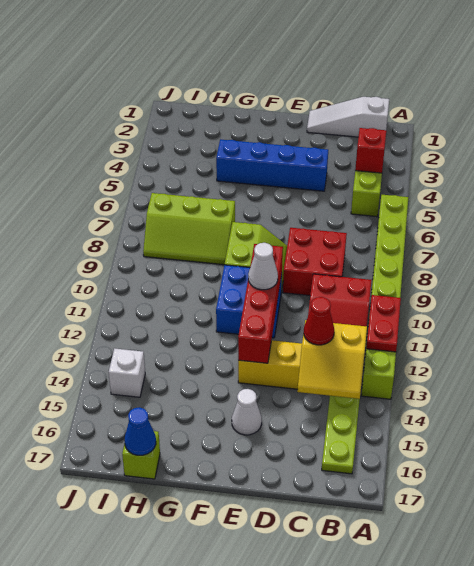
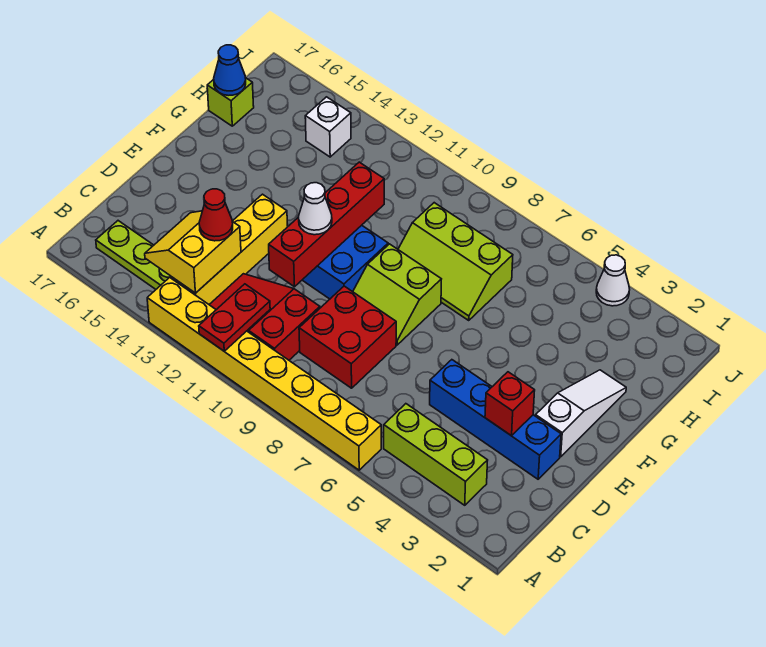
lime brick A6:A13 level 1 -> yellow brick A6:A13 level 1
red plate A11:A12 level 2 -> red plate A11:B11 level 2
white slope B1:D1 level 1 top B -> white slope E2:G2 level 1 top E
red brick B4 level 2 -> red brick D3 level 2
blue brick D4:G4 level 1 -> blue brick D2:D5 level 1
red brick E10:E13 level 2 -> red brick D11:G11 level 2
white cone E15 level 1 -> white cone J4 level 1
lime slope G7:I8 level 1 top 7 -> lime slope G7:H9 level 1 top H

